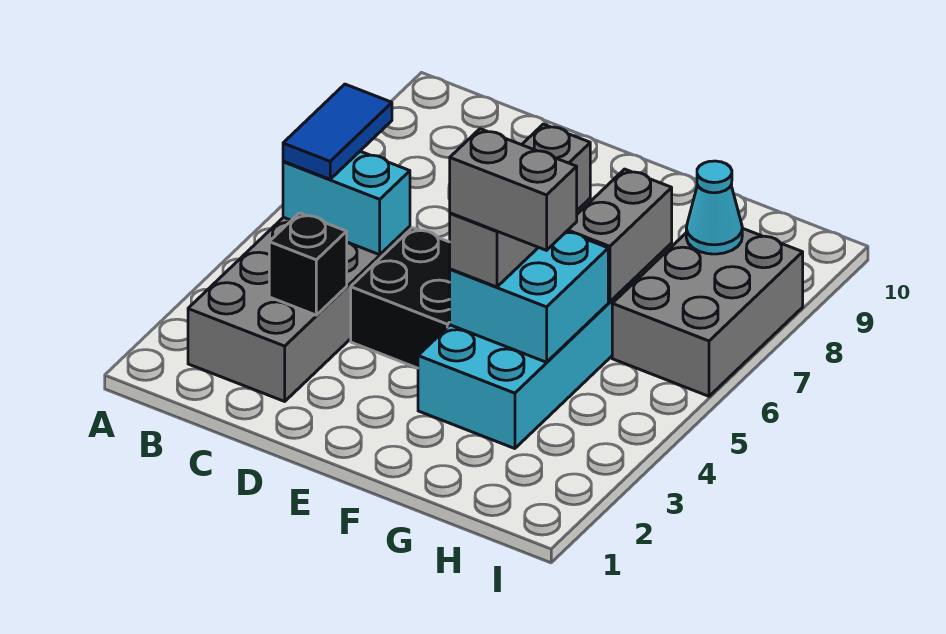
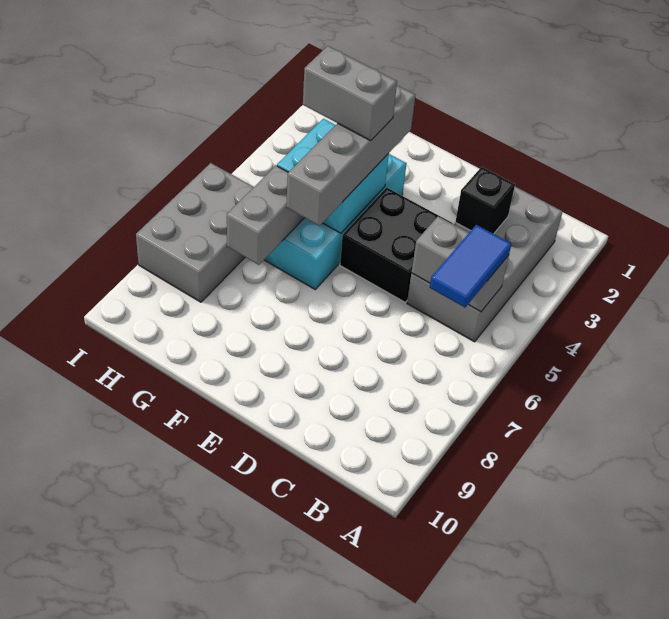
cyan brick B5:C5 level 2 -> grey brick B5:C5 level 2
grey brick F4:F6 level 3 -> grey brick F3:F6 level 3
cyan cone H8 level 2 -> none

